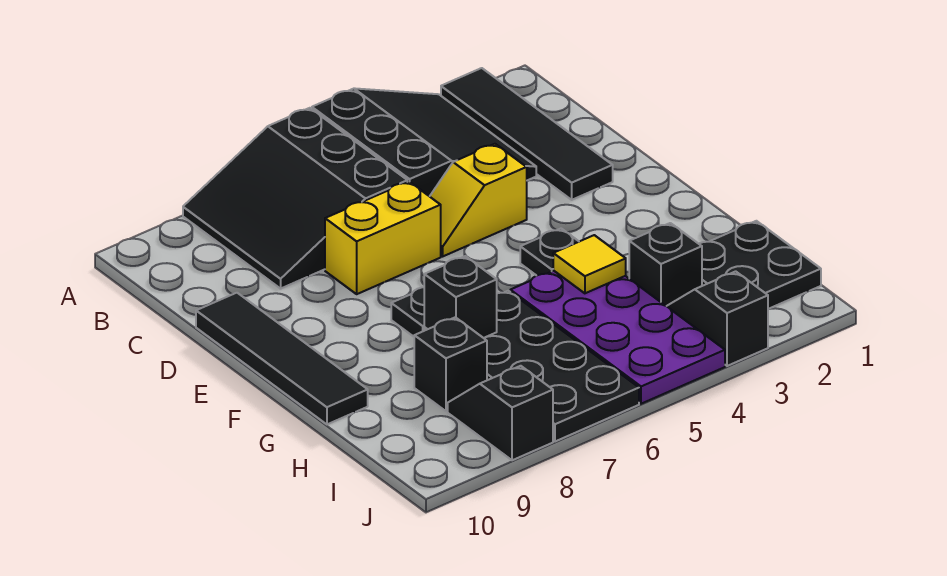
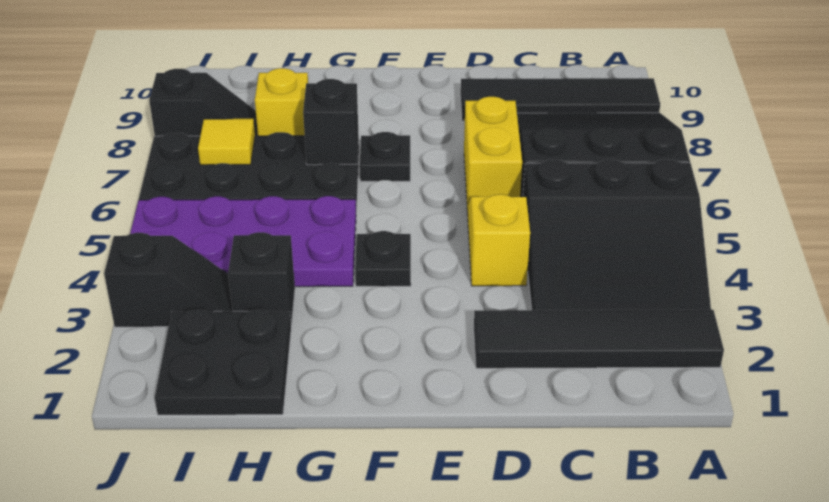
black tile D10:G10 level 1 -> black tile A9:D9 level 1
yellow tile G4 level 2 -> yellow tile I7 level 2
black brick H8 level 1 -> yellow brick H8 level 1

